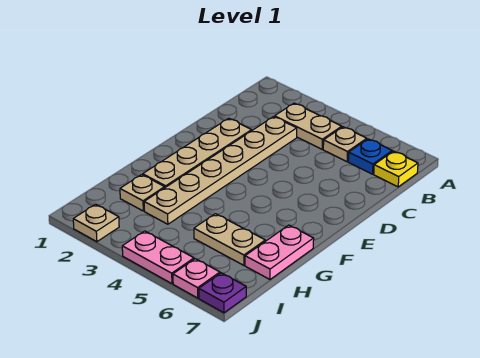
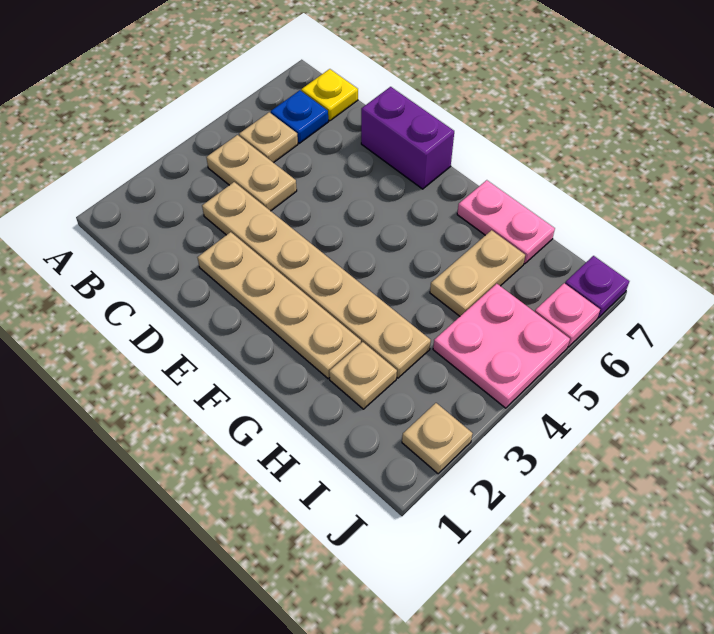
tan plate B3:B4 level 1 -> tan plate B4:C4 level 1
none -> purple brick D7:E7 level 1
pink plate J4:J5 level 1 -> pink plate I4:J5 level 1

